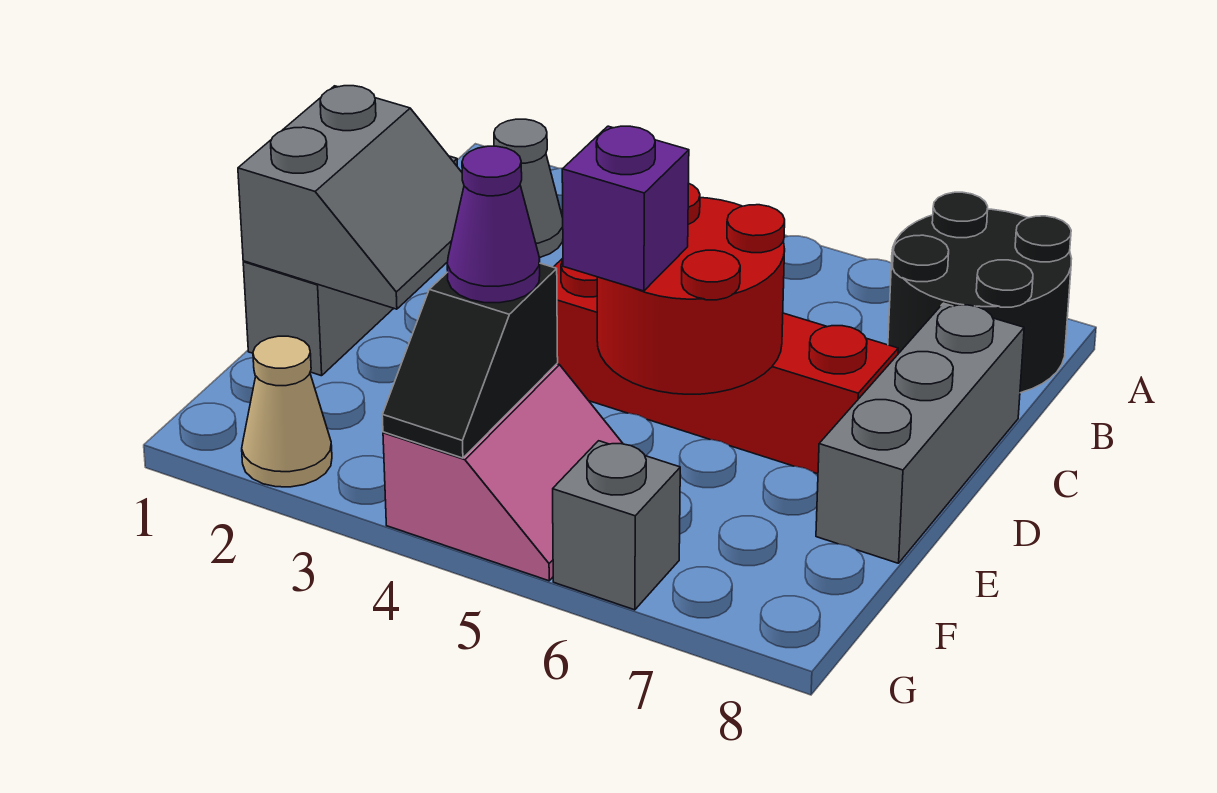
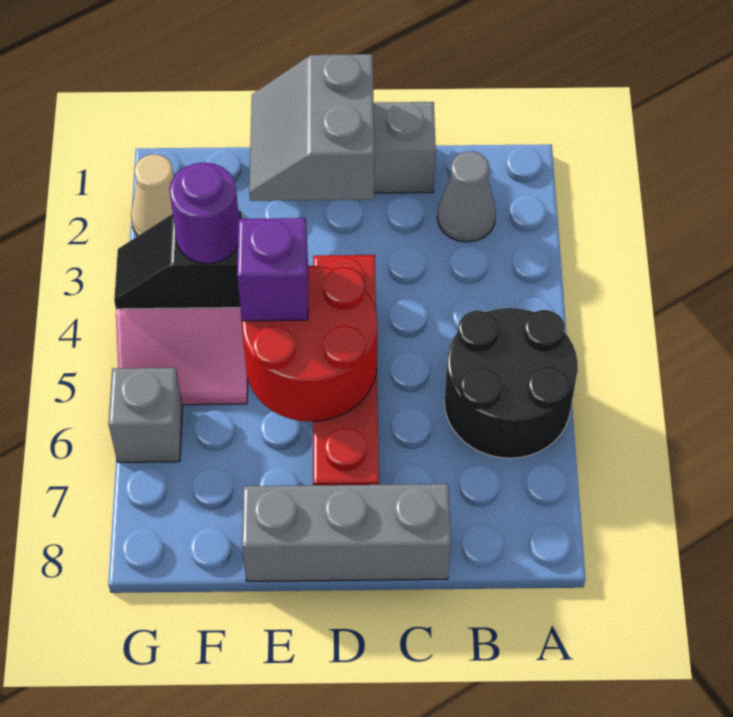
black round brick A7:B8 level 1 -> black round brick A5:B6 level 1
grey slope D1:E2 level 2 top 1 -> grey slope D1:E2 level 2 top D
purple cone F4 level 3 -> purple round brick F4 level 3

